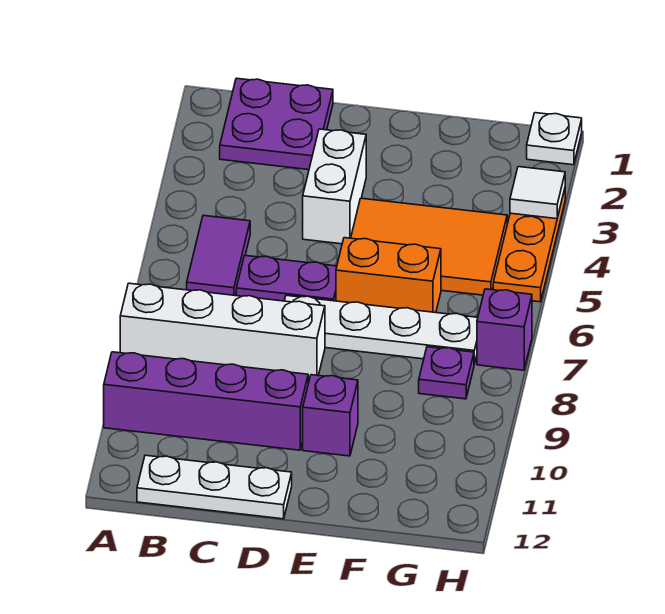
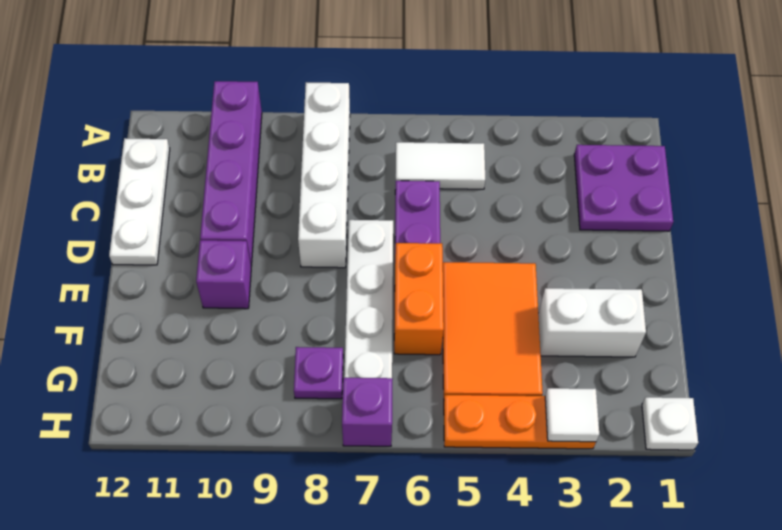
purple tile B5:B6 level 1 -> white tile B5:B6 level 1
white brick D3:D4 level 1 -> white brick F2:F3 level 1

